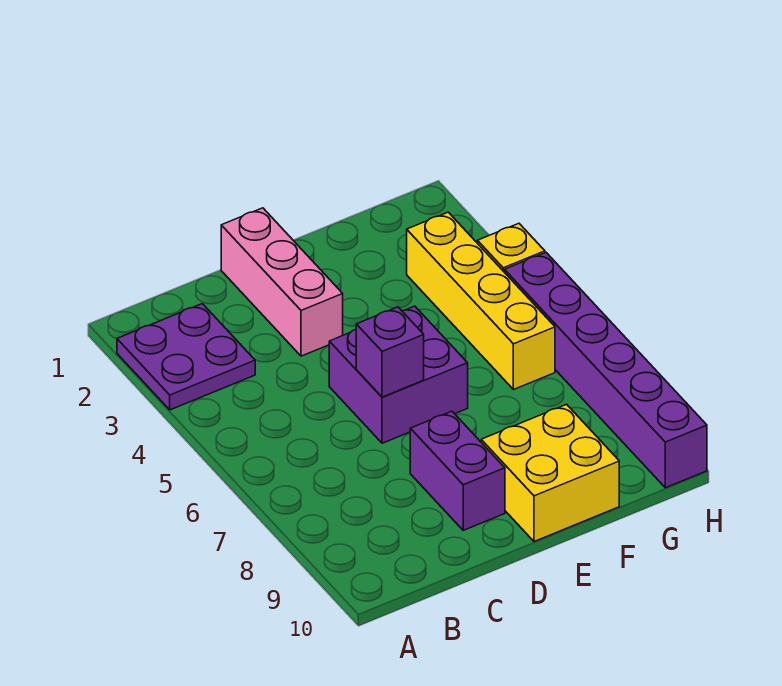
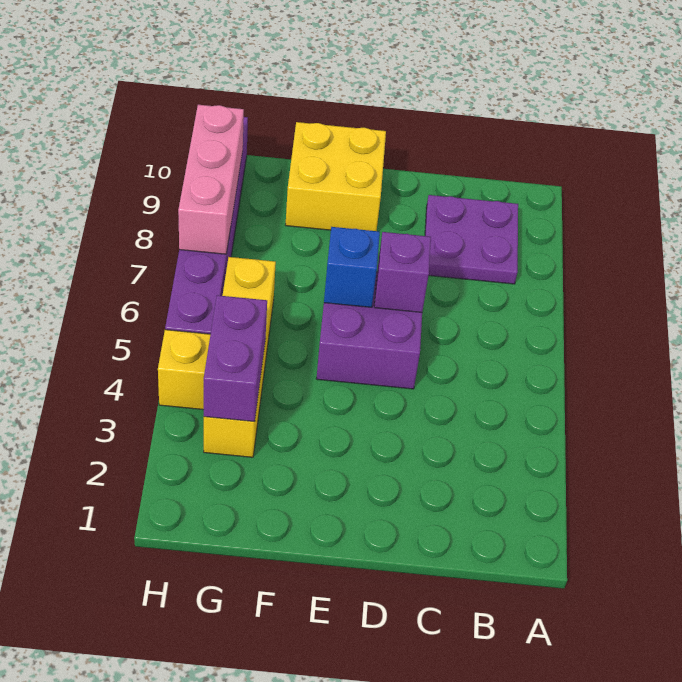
purple plate A2:B3 level 1 -> purple plate B8:C9 level 1
pink brick D1:D3 level 1 -> pink brick H7:H9 level 2
purple brick D8:D9 level 1 -> purple brick G3:G4 level 2
none -> blue brick E6 level 2

